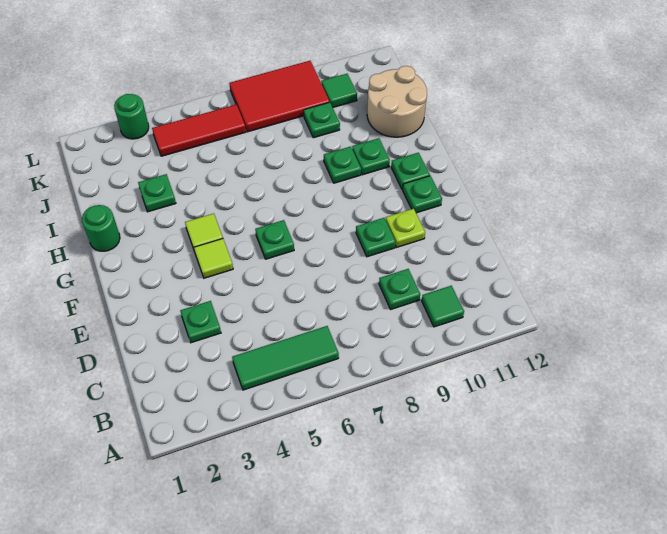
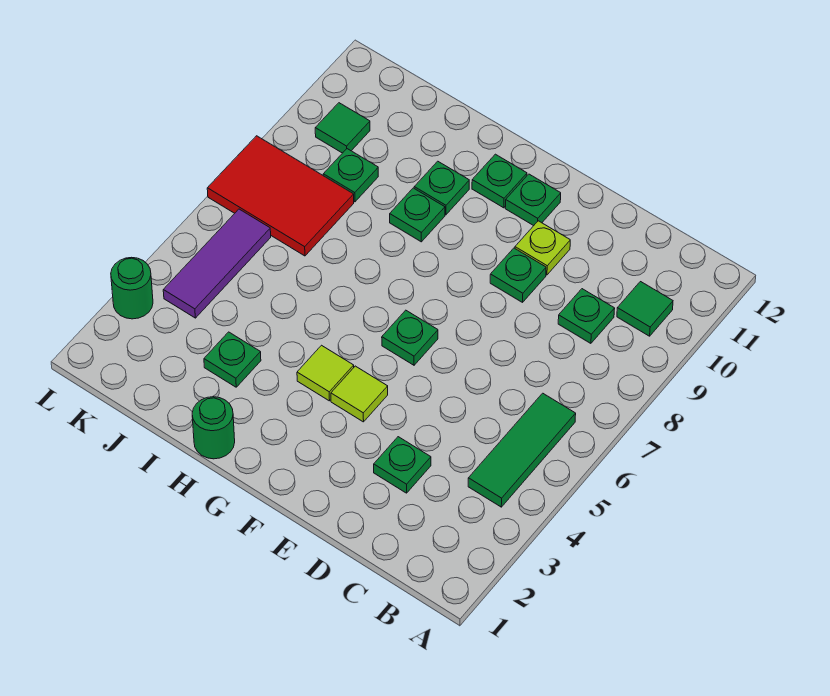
tan round brick I11:J12 level 1 -> none
red tile K4:K6 level 1 -> purple tile K4:K6 level 1
red tile K7:L9 level 1 -> red tile J7:L8 level 1

